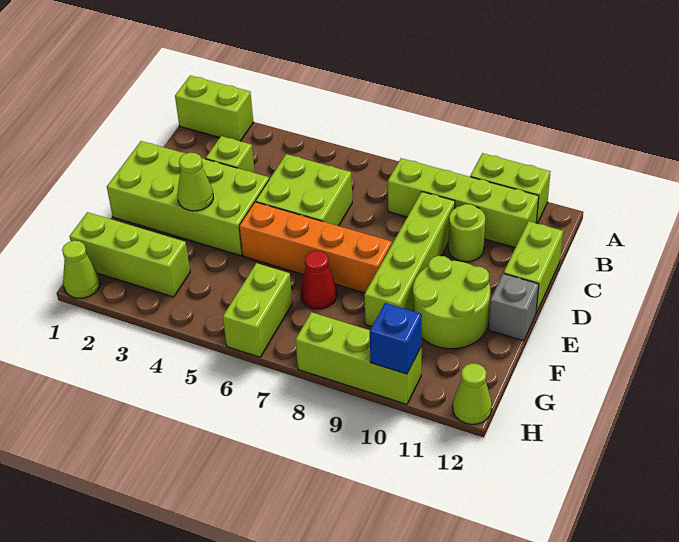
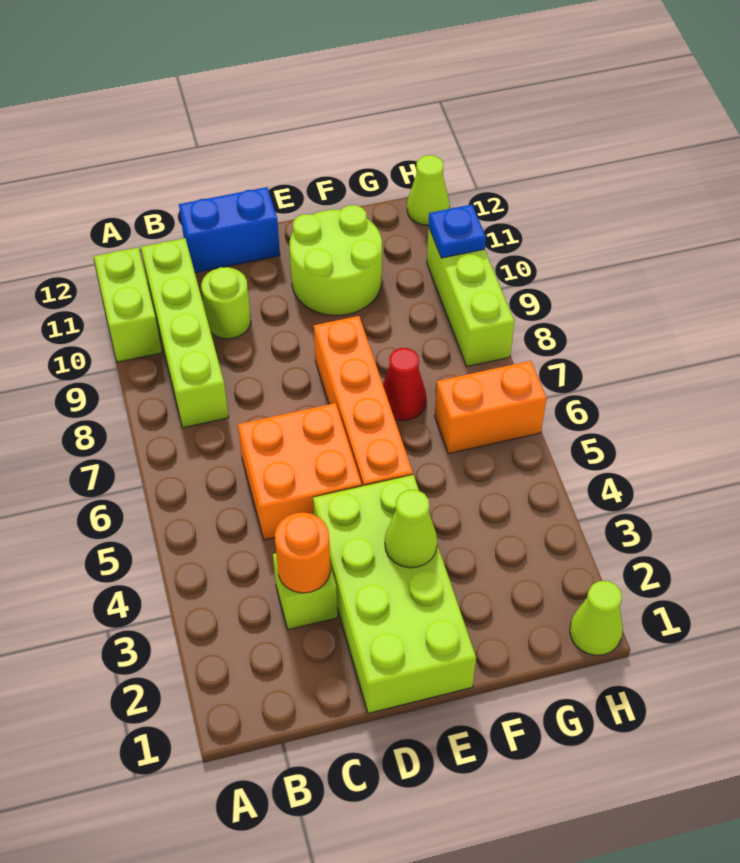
lime brick A1:A2 level 1 -> none
none -> orange round brick C3 level 2
lime brick C5:D6 level 1 -> orange brick C5:D6 level 1
lime brick C9:F9 level 1 -> none
lime brick C12:D12 level 1 -> blue brick C12:D12 level 1
grey brick E12 level 1 -> none
lime brick G1:G3 level 1 -> none
lime brick G6:H6 level 1 -> orange brick G6:H6 level 1
blue brick H10 level 2 -> blue plate H10 level 2

